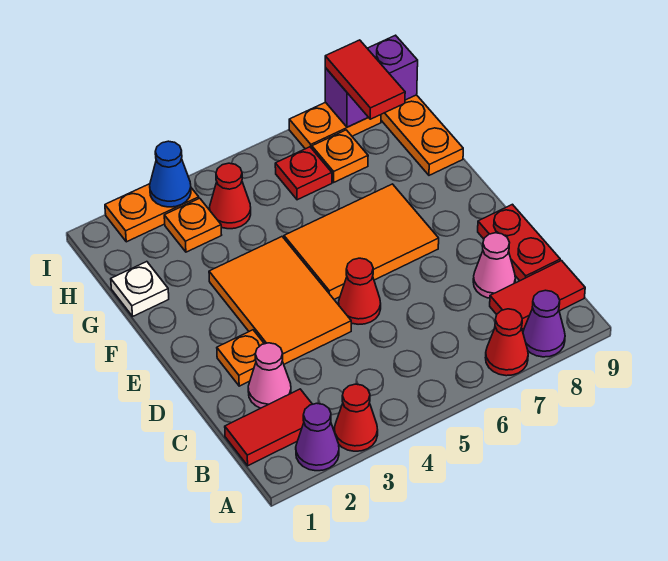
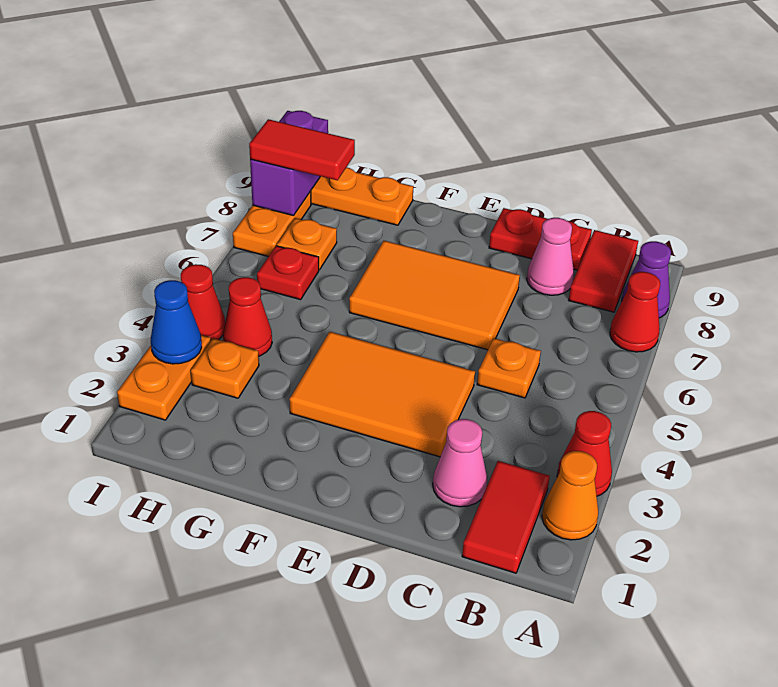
purple cone A2 level 1 -> orange cone A2 level 1
orange plate D2 level 1 -> orange plate C5 level 1
red cone D5 level 1 -> red cone I4 level 1
orange tile E5:F7 level 1 -> orange tile D6:F7 level 1
white plate G1 level 1 -> none

